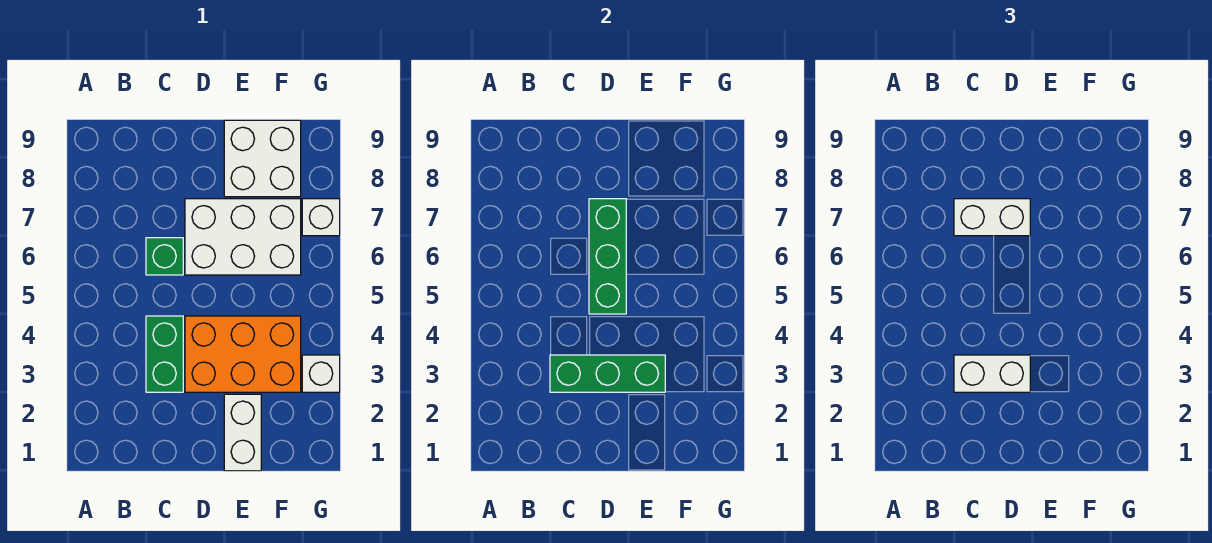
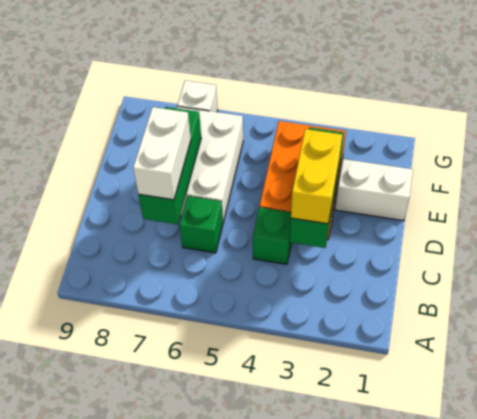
green brick C3:C4 level 1 -> green brick C4 level 1
white brick C3:D3 level 3 -> yellow brick C3:D3 level 3
green brick D5:D7 level 2 -> green brick C7:E7 level 2
white brick E8:F9 level 1 -> none
white brick G3 level 1 -> none

